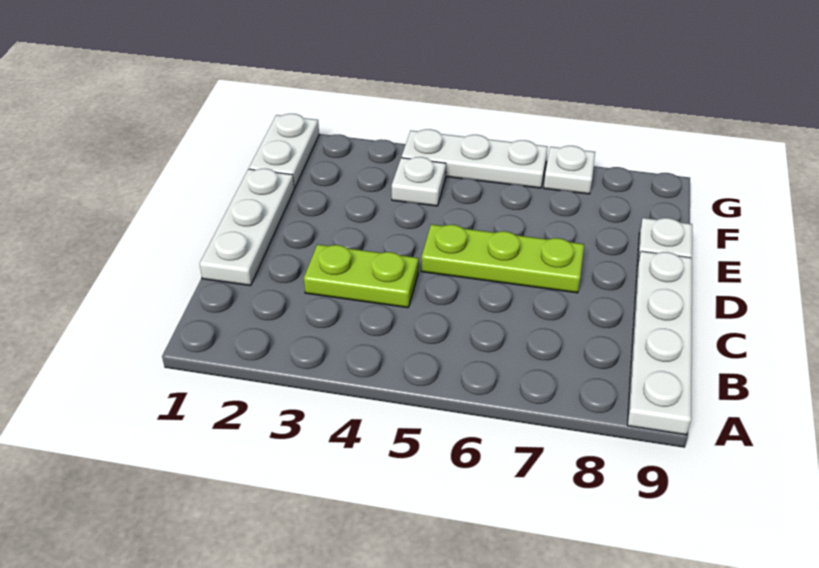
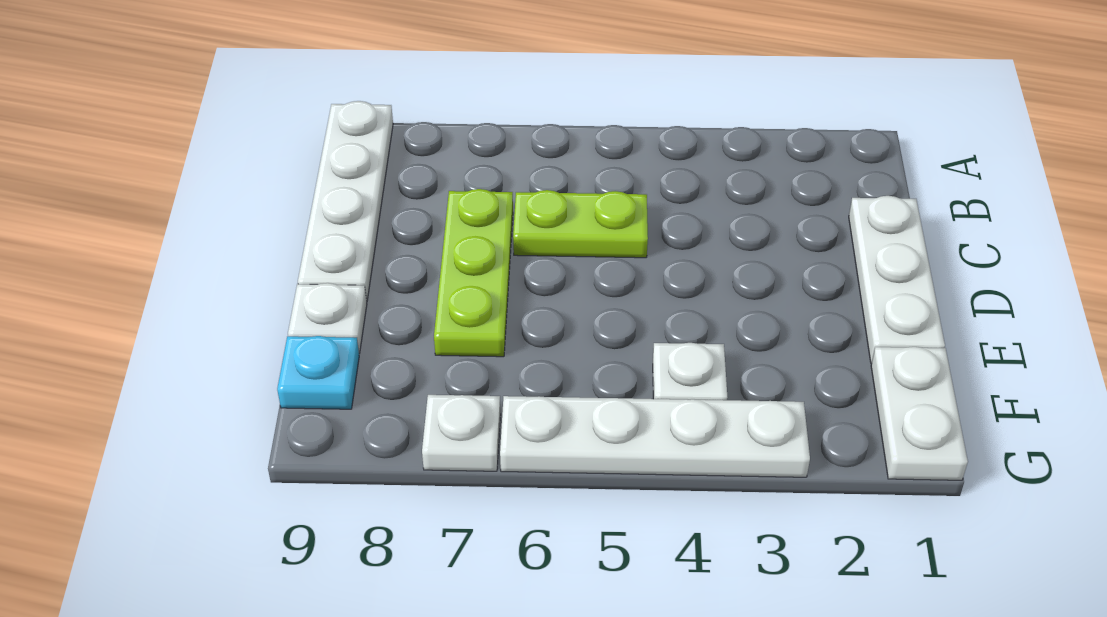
lime plate C3:C4 level 1 -> lime plate C5:C6 level 1
lime plate D5:D7 level 1 -> lime plate C7:E7 level 1
none -> cyan plate F9 level 1
white plate G4:G6 level 1 -> white plate G3:G6 level 1

